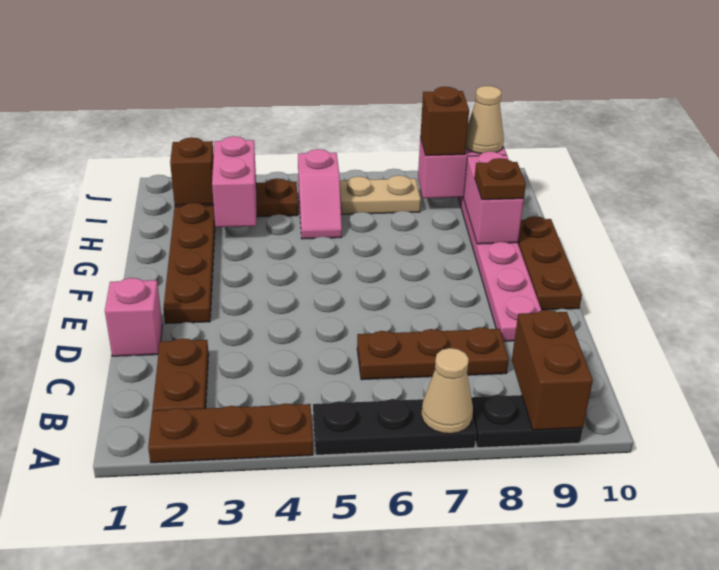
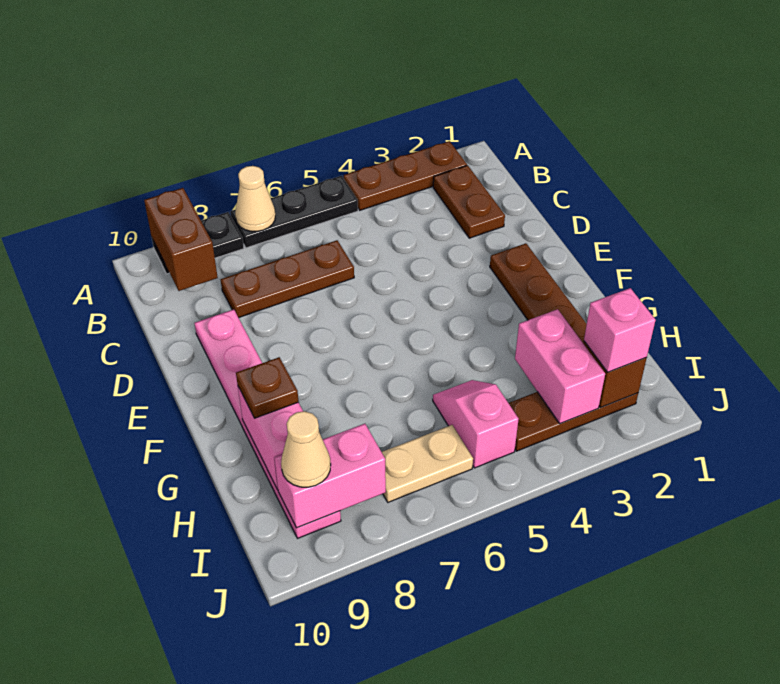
pink brick D1 level 1 -> pink brick I2 level 3
brown plate E10:G10 level 1 -> none
brown brick I8 level 3 -> none

